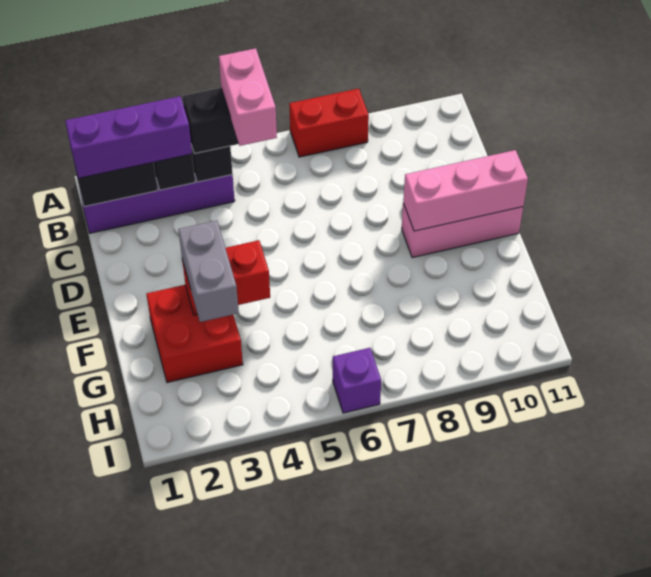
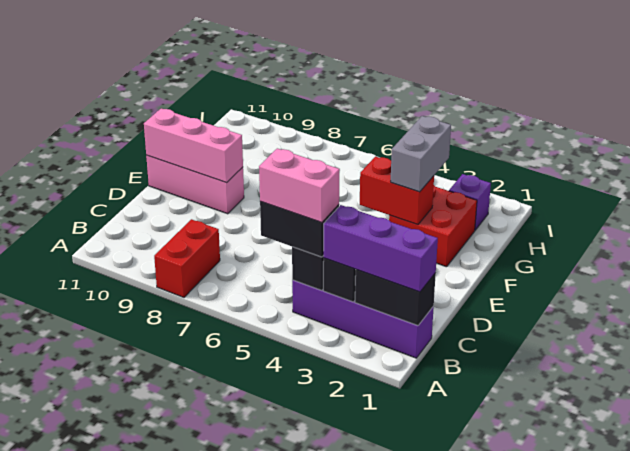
red brick A7:A8 level 1 -> red brick A8:B8 level 1
pink brick B5:C5 level 4 -> pink brick B4:B5 level 4
purple brick I6 level 1 -> purple brick H2 level 1

